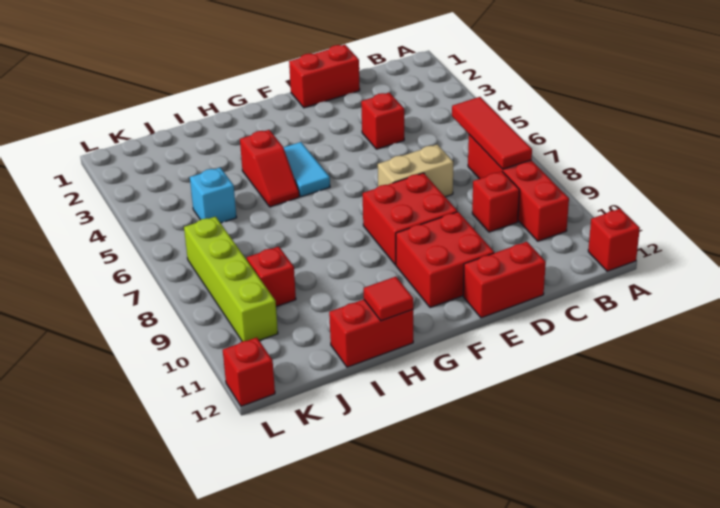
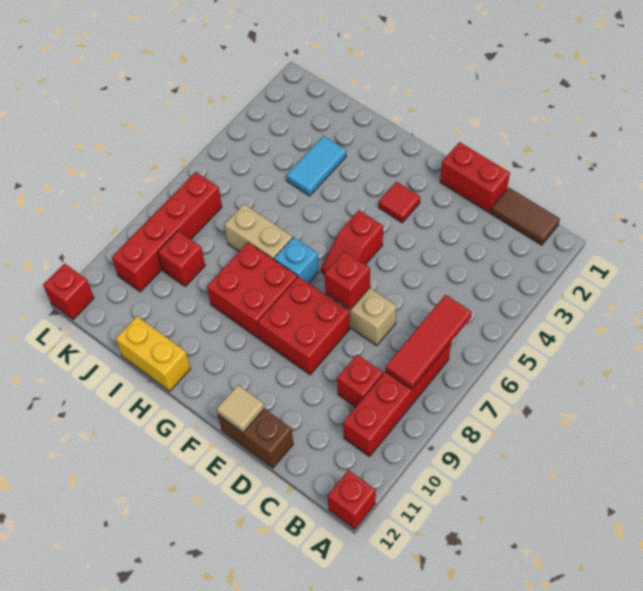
none -> brown tile B1:C1 level 1
red brick D4 level 1 -> red brick E7 level 2
red brick D12:E12 level 1 -> brown brick D12:E12 level 1
red brick E10:F11 level 1 -> red brick G8:H9 level 1
none -> tan tile E12 level 2
cyan tile G4:G5 level 1 -> cyan tile I3:I4 level 1
red slope H4:H5 level 1 top 4 -> red slope F5:F6 level 1 top 5
none -> tan brick H7:I7 level 1
red brick H12:I12 level 1 -> yellow brick H12:I12 level 1
red tile H12 level 2 -> red tile F3 level 1
cyan brick J5 level 1 -> cyan brick G7 level 1
lime brick K7:K10 level 1 -> red brick K7:K10 level 1

